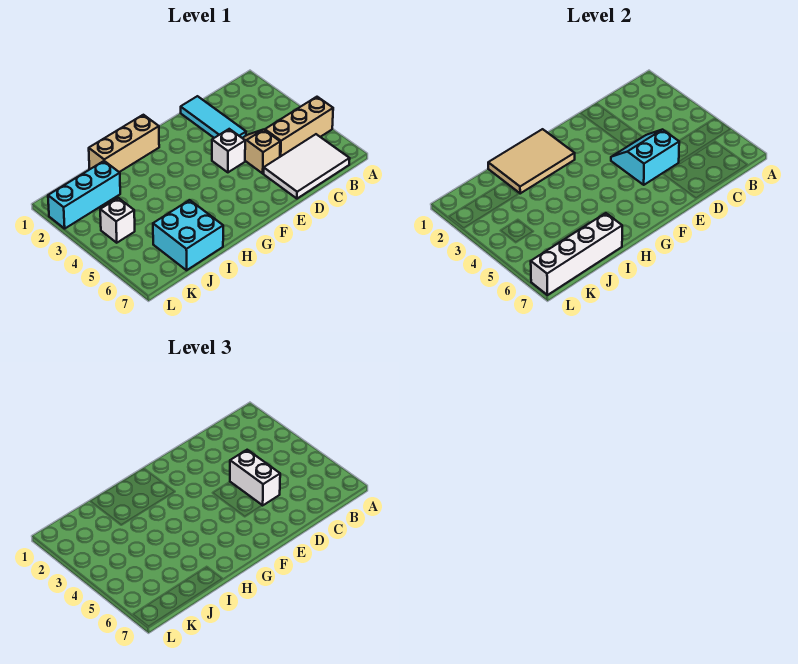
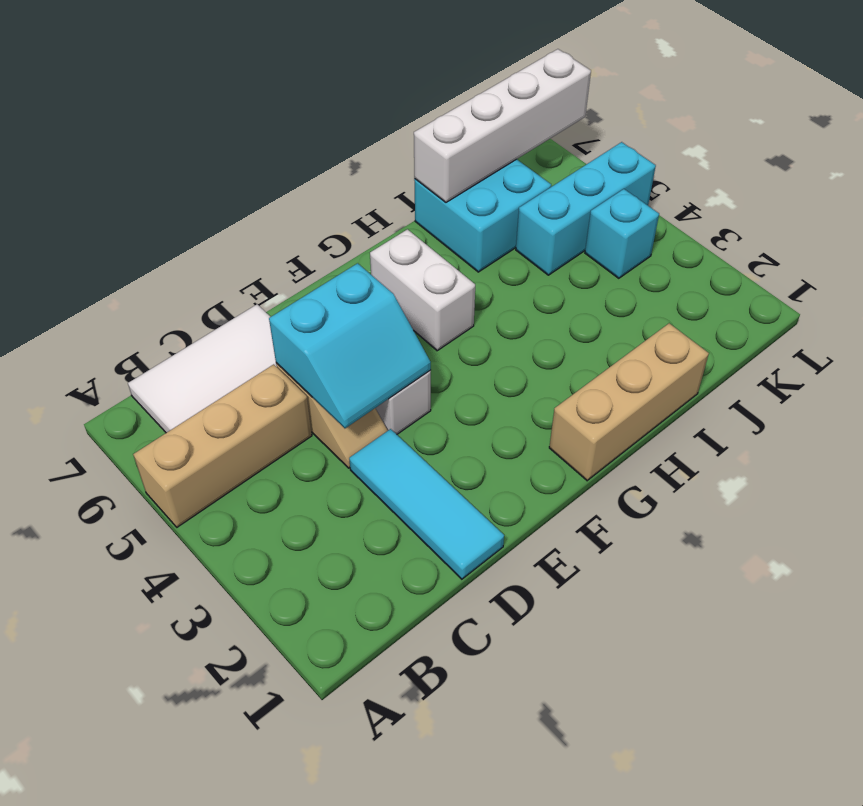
white brick D4:D5 level 3 -> white brick G5:G6 level 1
tan tile G1:I2 level 2 -> none
cyan brick J2:L2 level 1 -> cyan brick J5:L5 level 1
white brick K4 level 1 -> cyan brick K4 level 1

